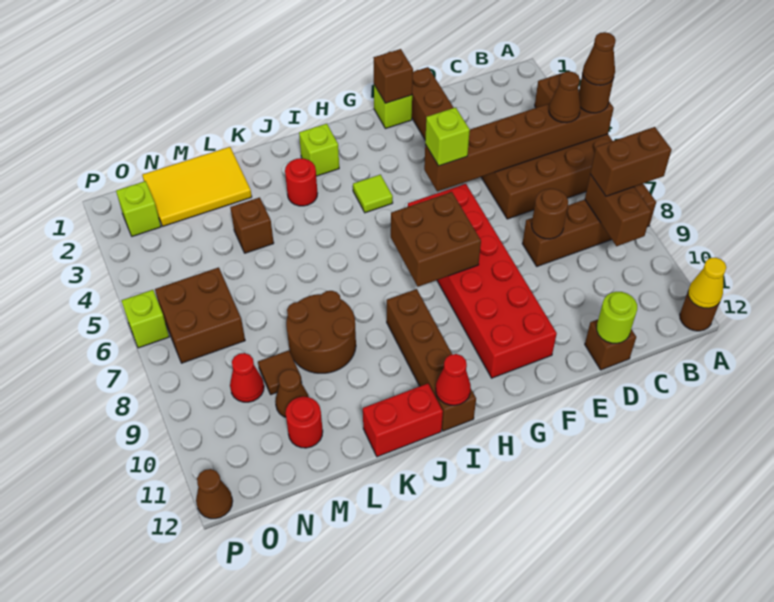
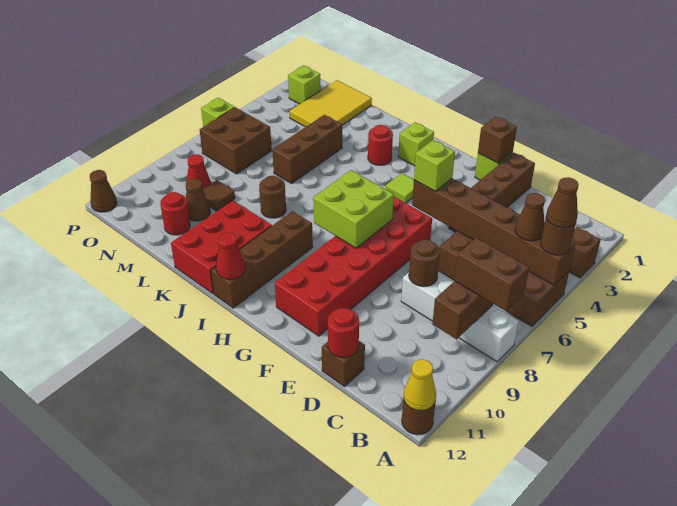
brown brick A8:D8 level 1 -> white brick A8:D8 level 1
lime round brick D12 level 2 -> red round brick D12 level 2
brown brick G7:H8 level 2 -> lime brick G7:H8 level 2
red brick J12:K12 level 1 -> red brick J10:K12 level 1
brown round brick K8:L9 level 1 -> brown round brick K8 level 1
yellow tile L1:N2 level 1 -> yellow tile M1:N3 level 1
brown brick L4 level 1 -> brown brick L4:L6 level 1

